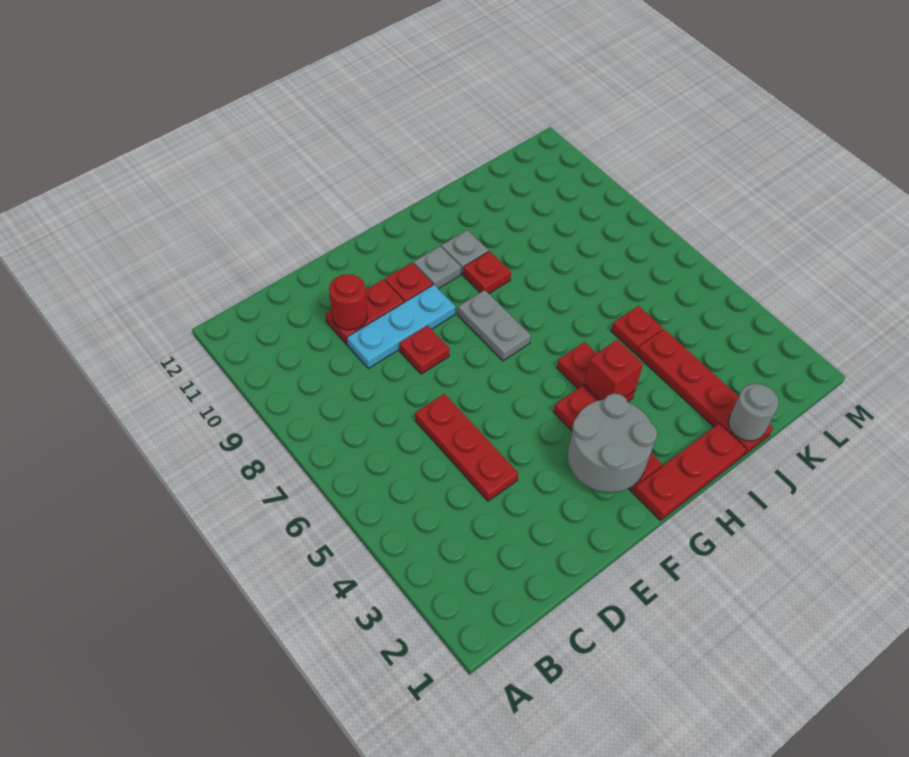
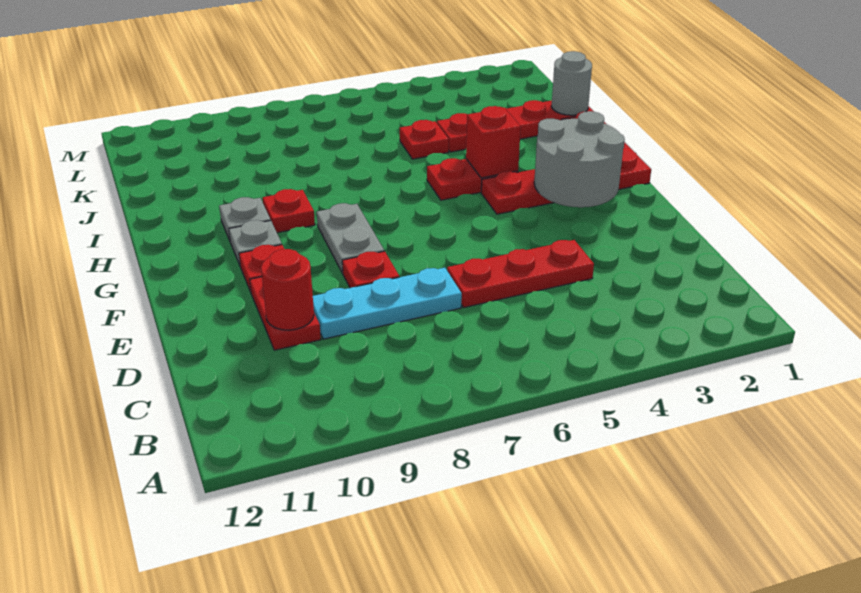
cyan plate D9:F9 level 1 -> cyan plate D7:D9 level 1
grey plate G7:G8 level 1 -> grey plate F8:G8 level 1

